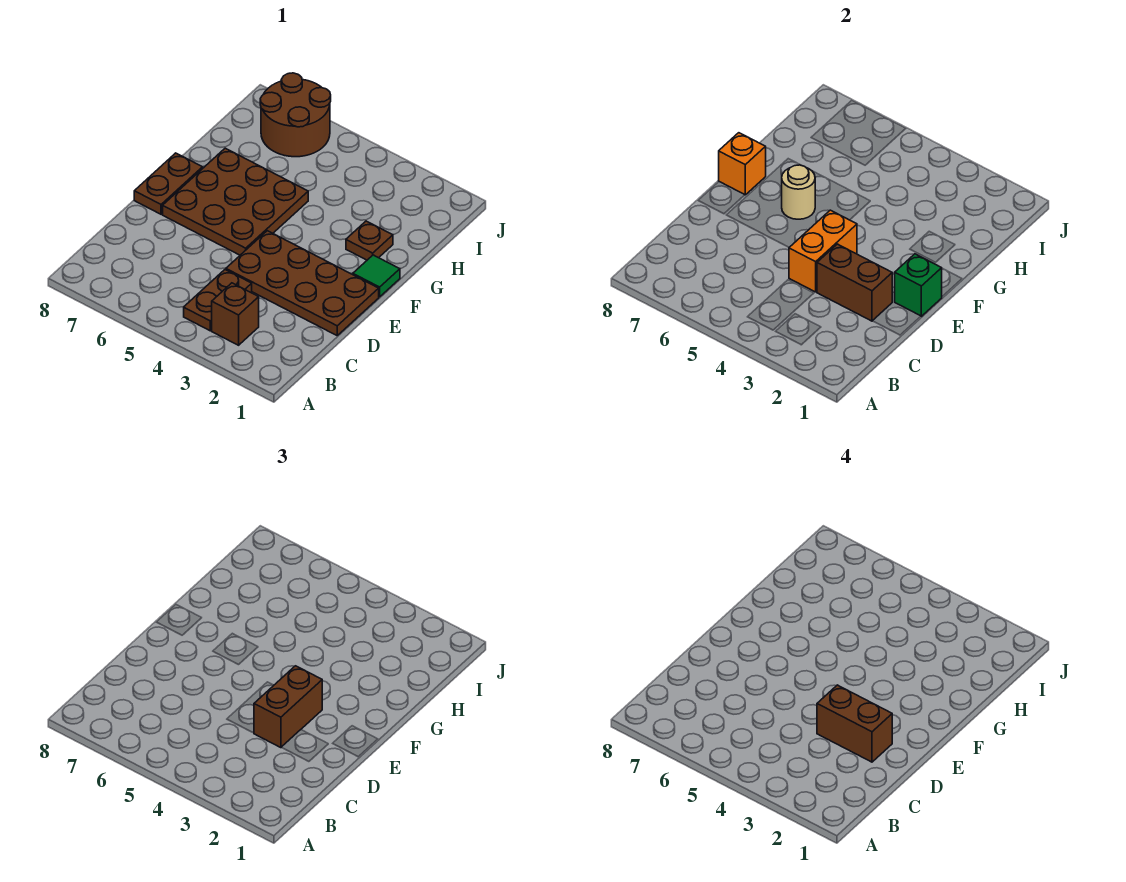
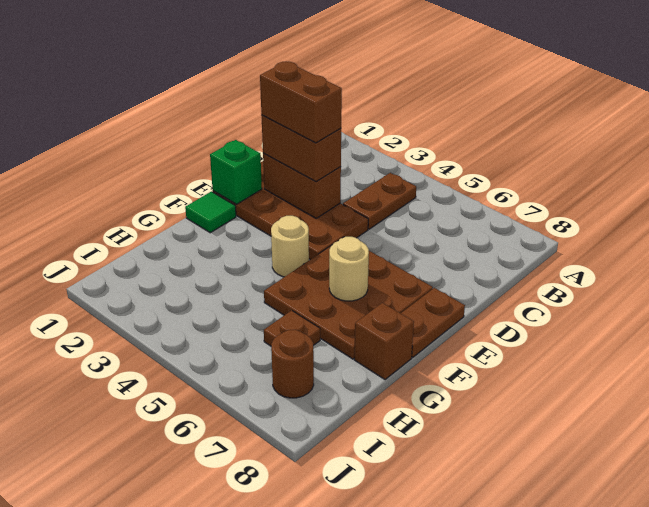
brown brick B3 level 1 -> brown brick G8 level 1
brown brick D3:E3 level 3 -> brown brick D2:D3 level 3
orange brick D4:E4 level 2 -> none
none -> tan round brick F4 level 1
orange brick F8 level 2 -> none
brown plate G2 level 1 -> brown plate H6 level 1
brown round brick I6:J7 level 1 -> brown round brick I7 level 1

